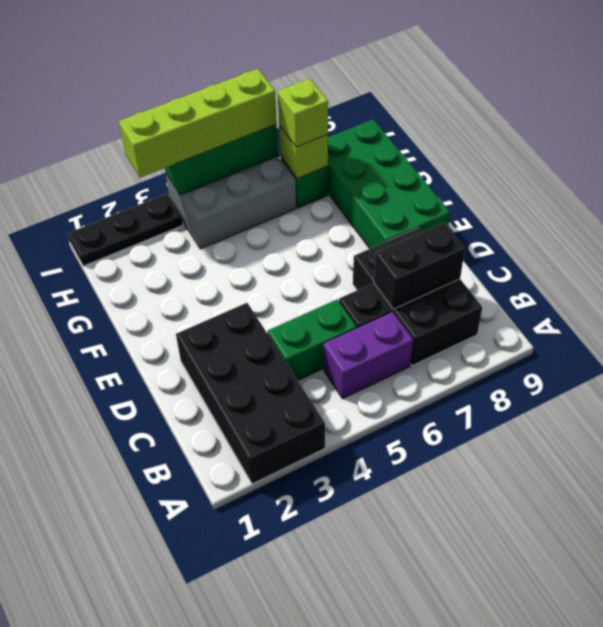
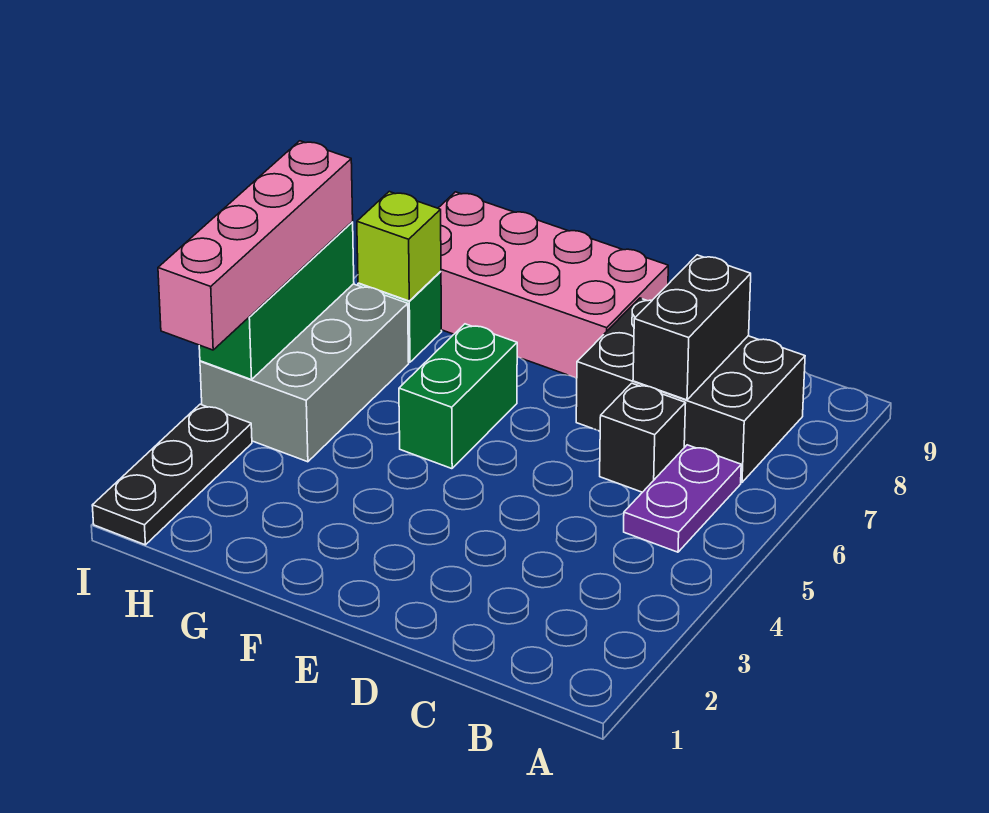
black brick A2:D3 level 1 -> none
purple brick B5:B6 level 1 -> purple plate B5:B6 level 1
green brick C4:C5 level 1 -> green brick F5:F6 level 1
green brick E8:H9 level 1 -> pink brick E8:H9 level 1
lime brick H7 level 3 -> none
lime brick I3:I6 level 3 -> pink brick I3:I6 level 3

